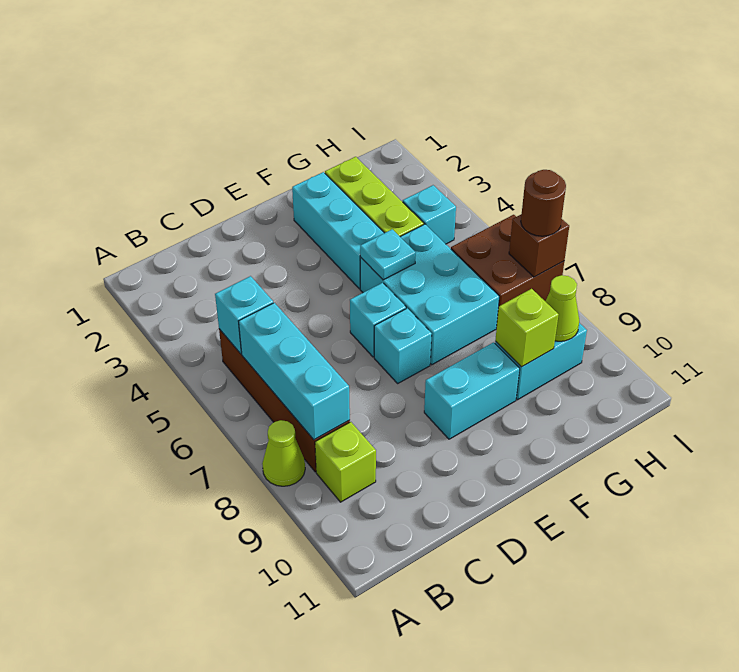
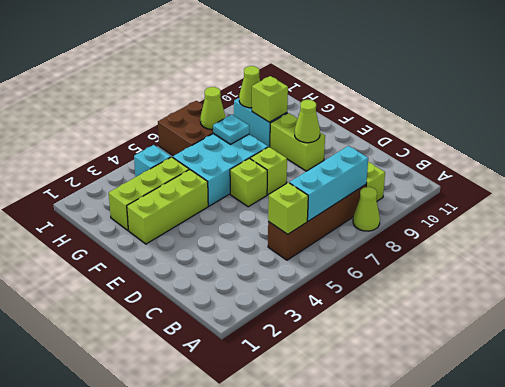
cyan brick B5 level 2 -> lime brick B5 level 2
cyan brick E6 level 1 -> lime brick E6 level 1
cyan brick E7 level 1 -> lime brick E7 level 1
cyan brick E9:F9 level 1 -> lime brick E9:F9 level 1
none -> lime cone E9 level 2
cyan brick F2:F4 level 1 -> lime brick F2:F4 level 1
cyan plate F5 level 2 -> cyan plate G7 level 2
none -> lime cone H7 level 2
brown brick I7 level 2 -> none
brown round brick I7 level 3 -> none

